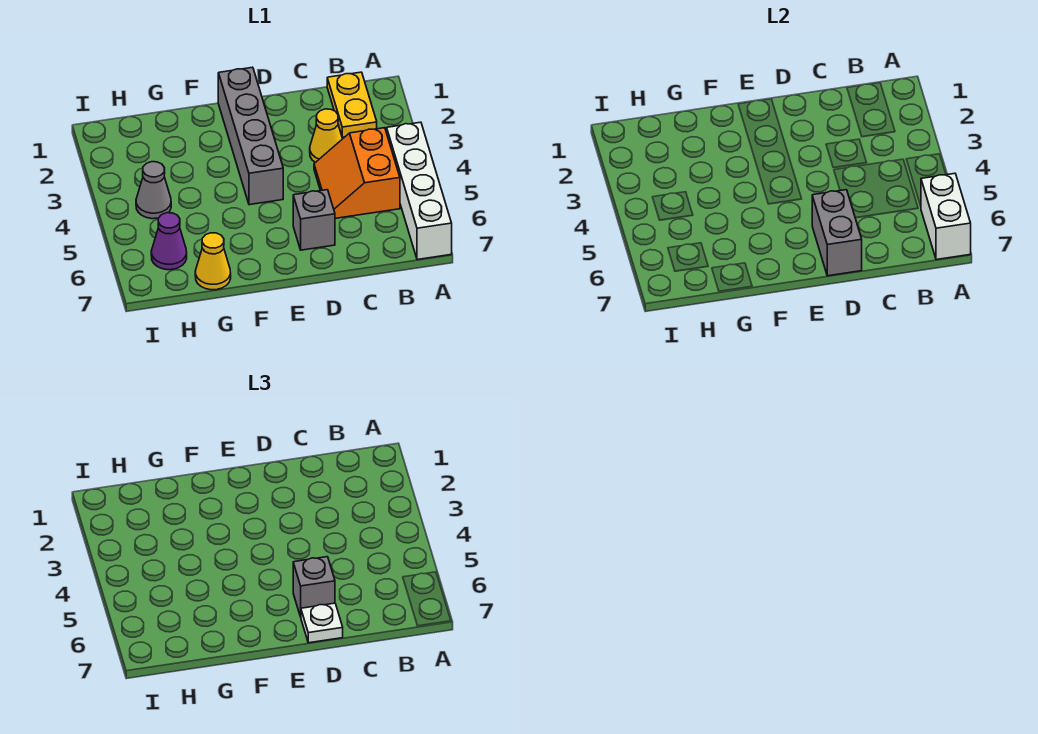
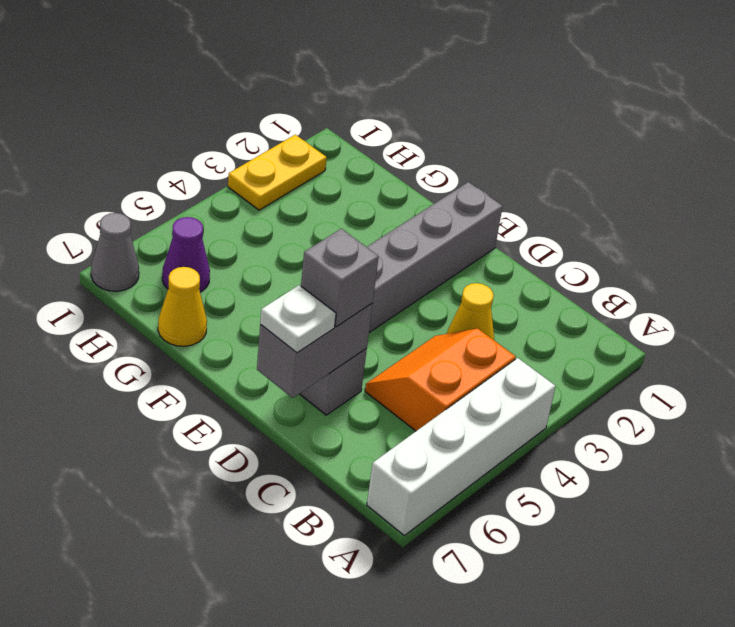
white brick A6:A7 level 2 -> none
yellow plate B1:B2 level 1 -> yellow plate I2:I3 level 1
grey cone H4 level 1 -> grey cone I7 level 1

